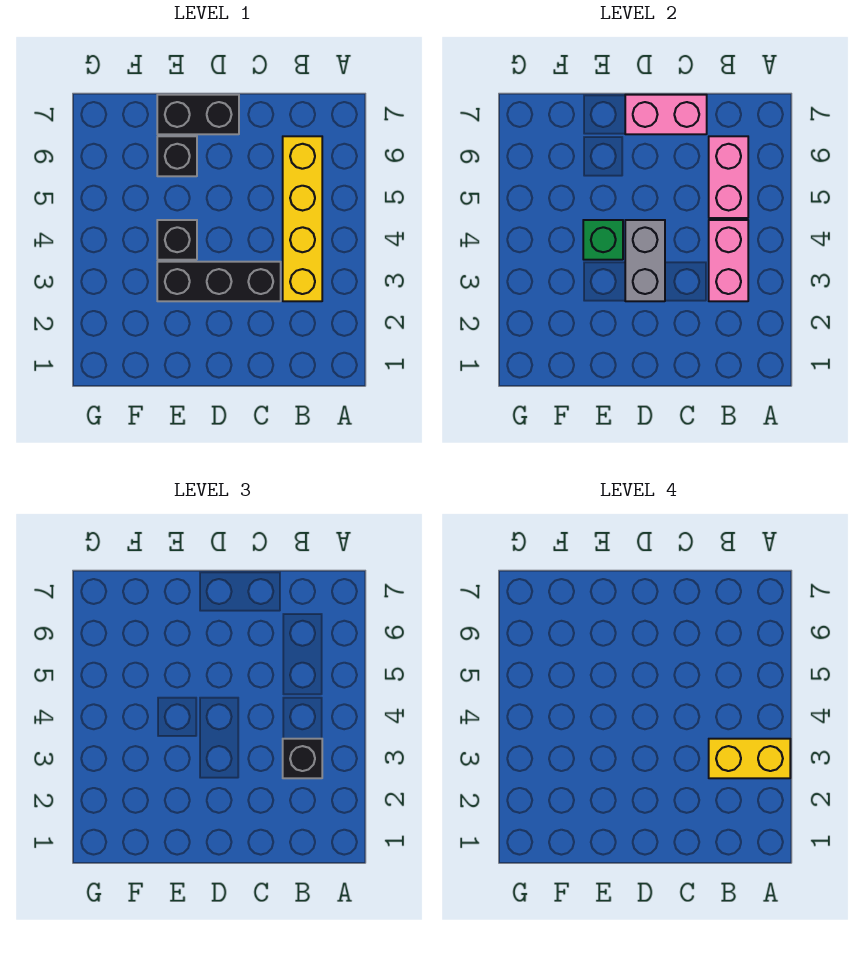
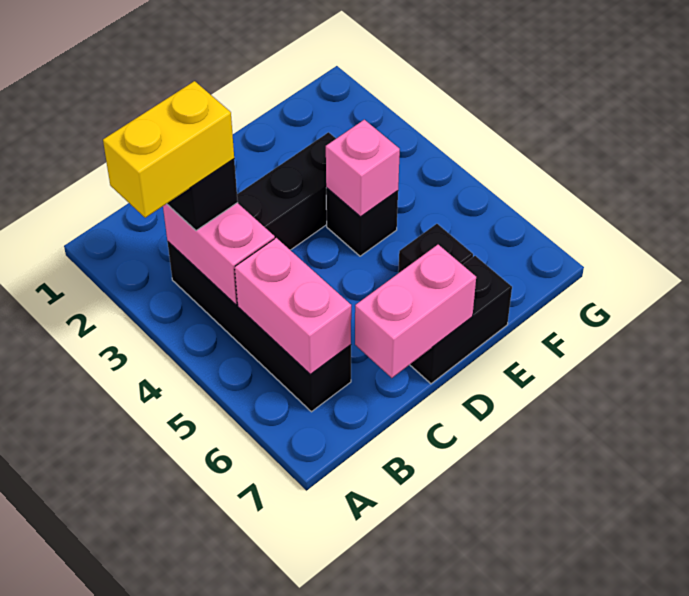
yellow brick B3:B6 level 1 -> black brick B3:B6 level 1
grey brick D3:D4 level 2 -> none
green brick E4 level 2 -> pink brick E4 level 2

